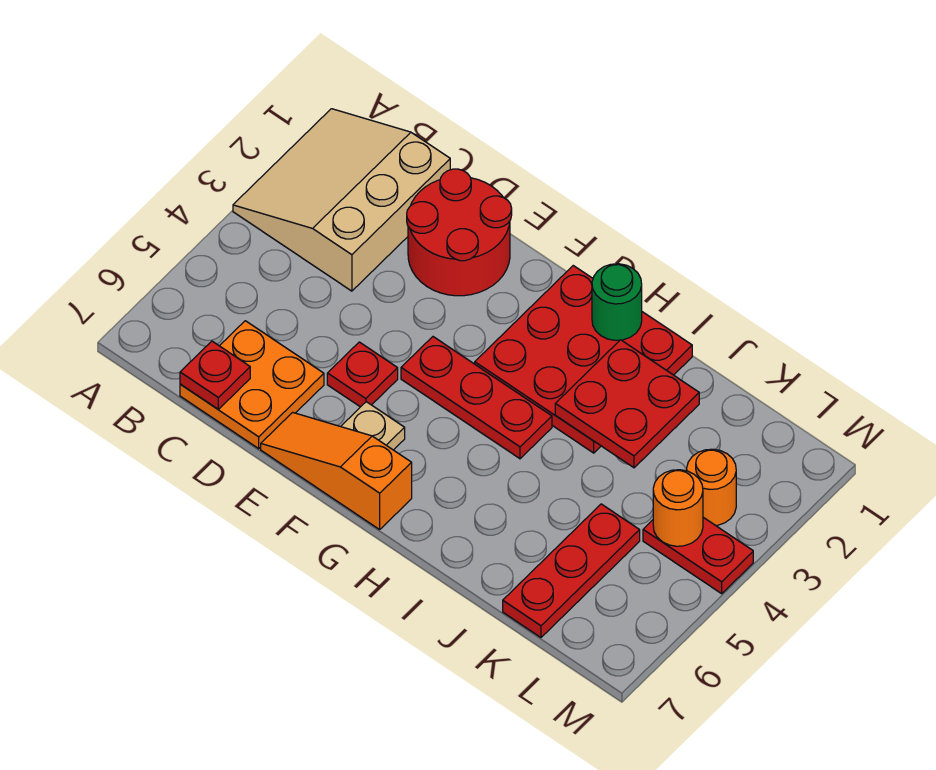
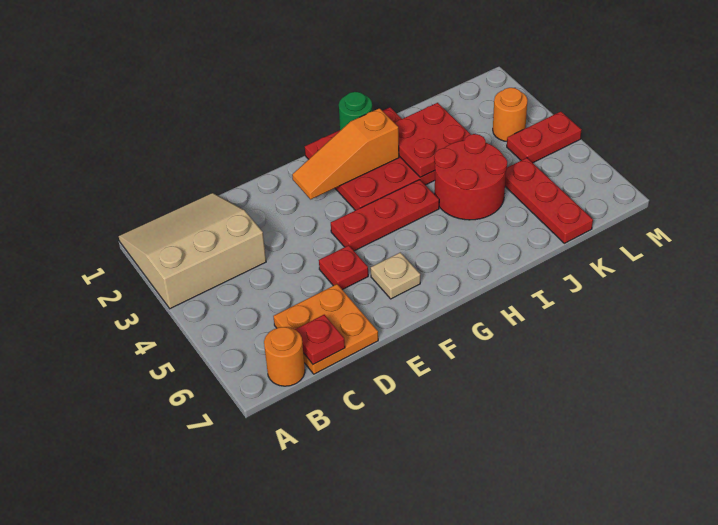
tan slope A1:C3 level 1 top C -> tan slope A1:C3 level 1 top 3
red round brick D1:E2 level 1 -> red round brick I4:J5 level 1
orange slope E7:G7 level 1 top G -> orange slope F2:H2 level 2 top H
orange round brick L4 level 2 -> orange round brick B7 level 1

